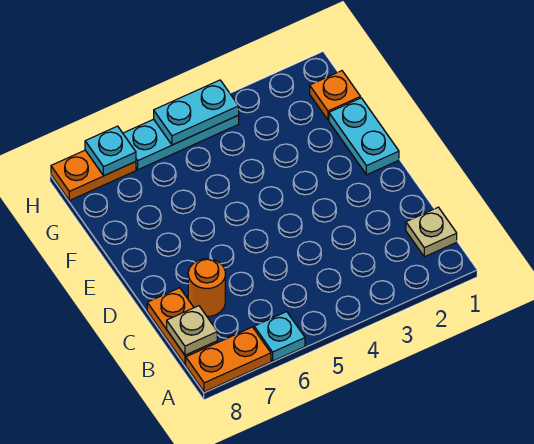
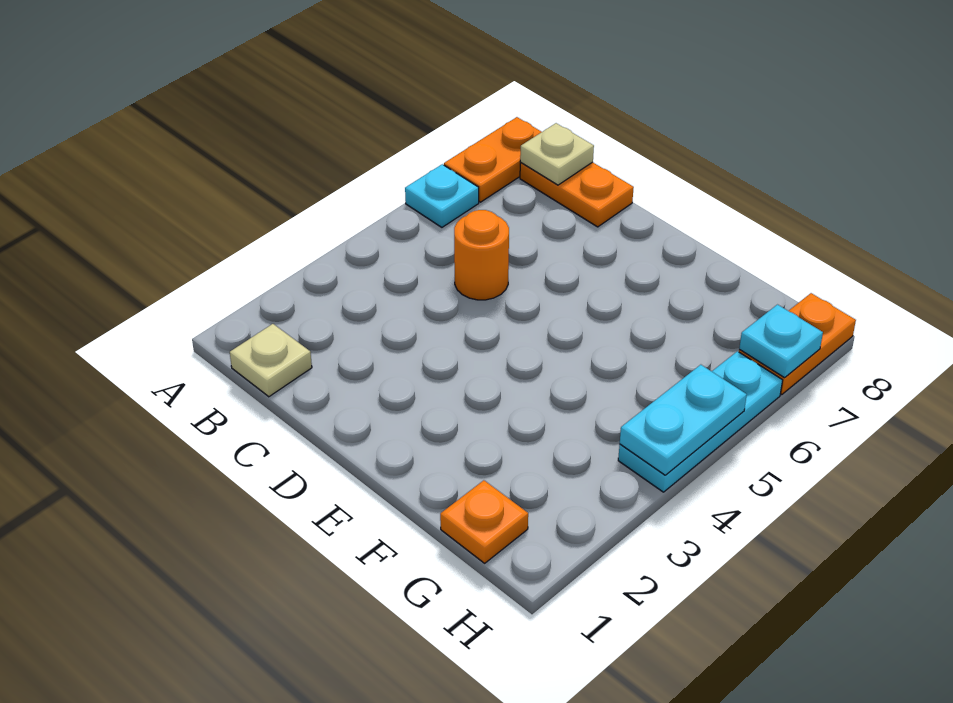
orange round brick C7 level 1 -> orange round brick C5 level 1
cyan plate E1:F1 level 1 -> none

